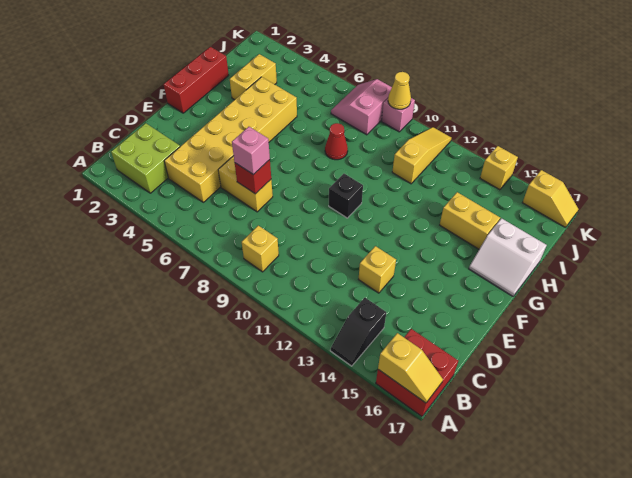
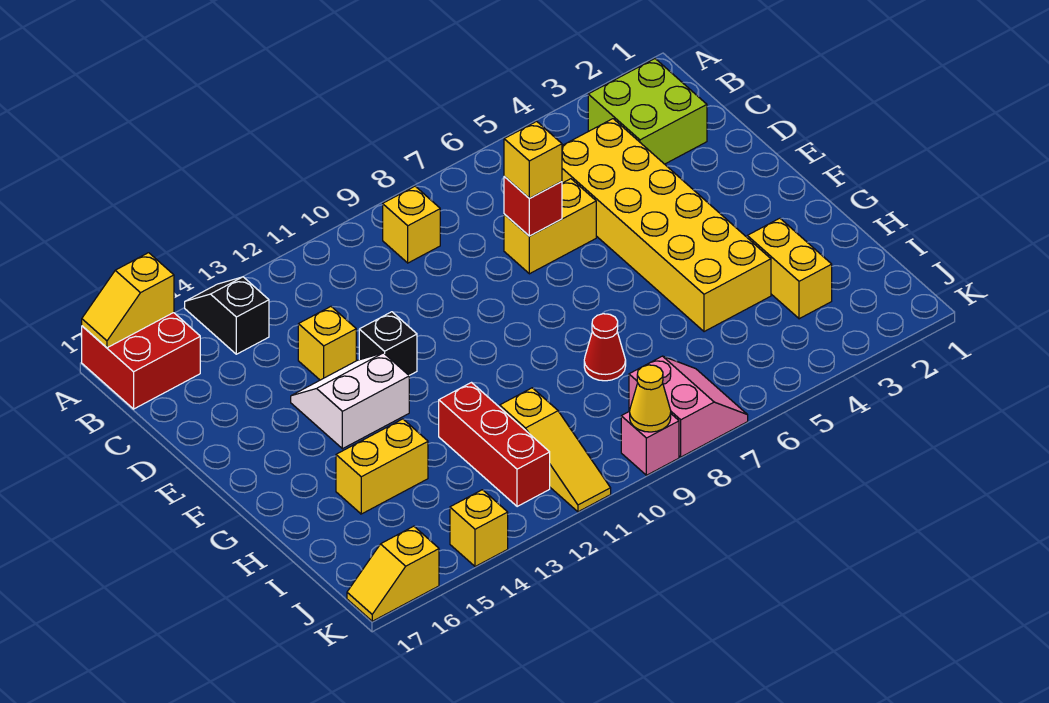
pink brick D7 level 3 -> yellow brick D7 level 3
red brick F1:H1 level 1 -> red brick H12:J12 level 1
black brick F10 level 1 -> black brick E12 level 1
white slope G16:H17 level 1 top H -> white slope E13:F14 level 1 top F

